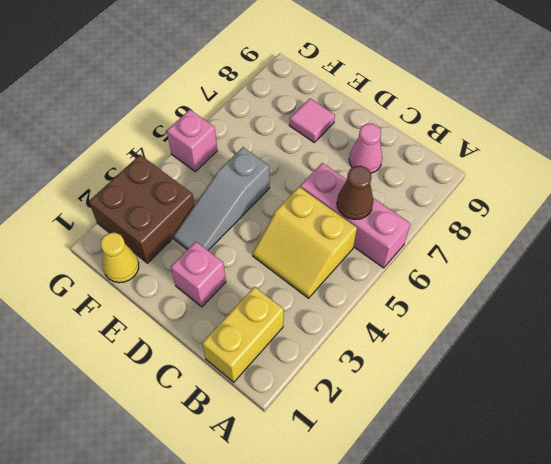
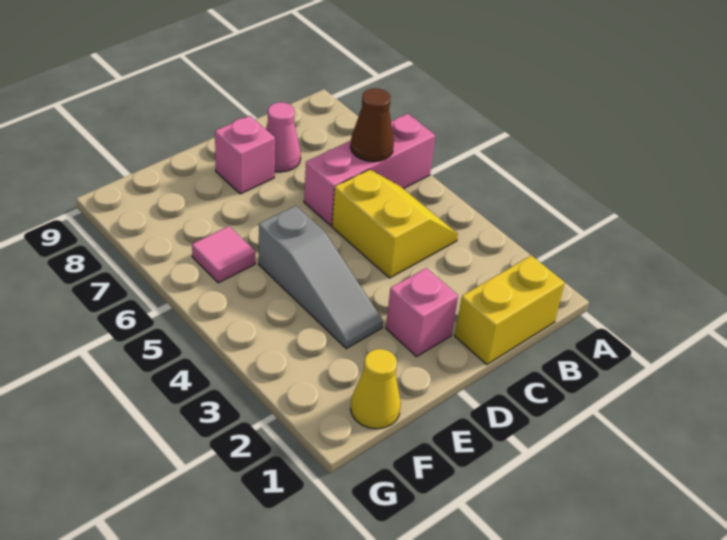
yellow brick B1:B2 level 1 -> yellow brick B1:C1 level 1
yellow slope B4:C5 level 1 top 5 -> yellow slope B4:C5 level 1 top C
pink tile E8 level 1 -> pink tile F6 level 1
brown brick F2:G3 level 1 -> none
pink brick G5 level 1 -> pink brick D8 level 1

